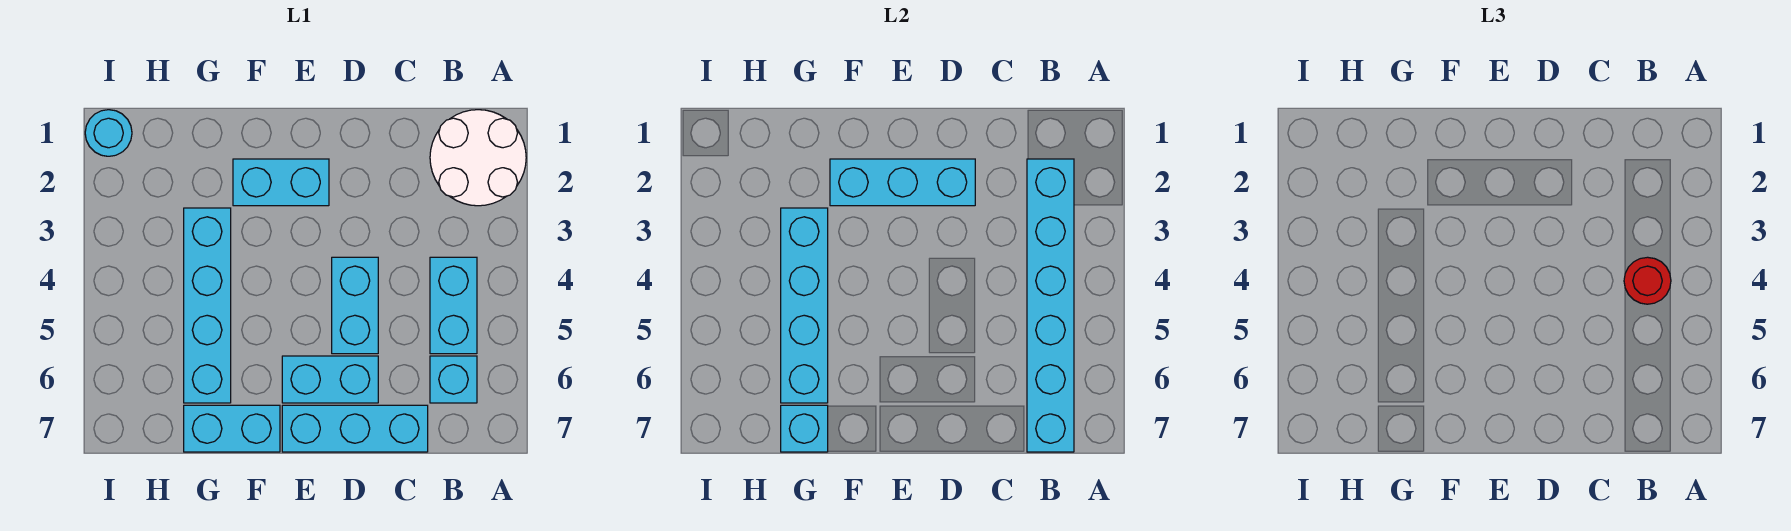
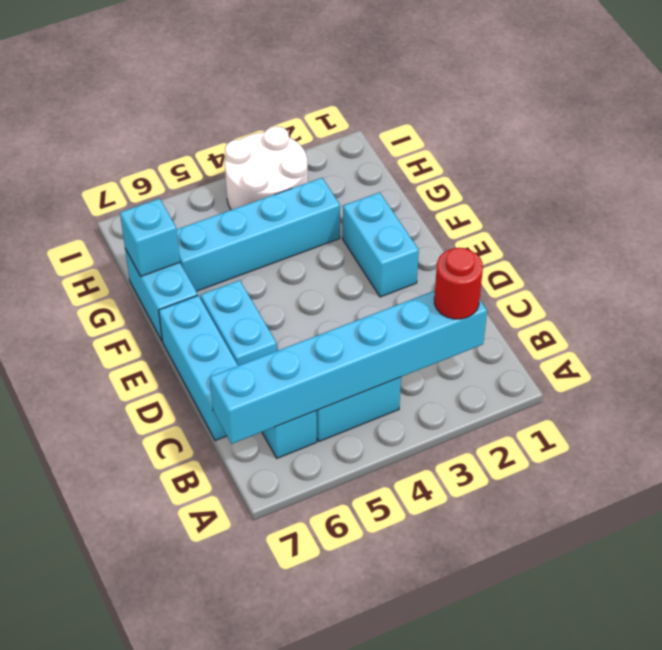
white round brick A1:B2 level 1 -> white round brick H3:I4 level 1
red round brick B4 level 3 -> red round brick B2 level 3
cyan brick D2:F2 level 2 -> none
cyan brick D4:D5 level 1 -> none
cyan brick G3:G6 level 2 -> none
cyan round brick I1 level 1 -> none

